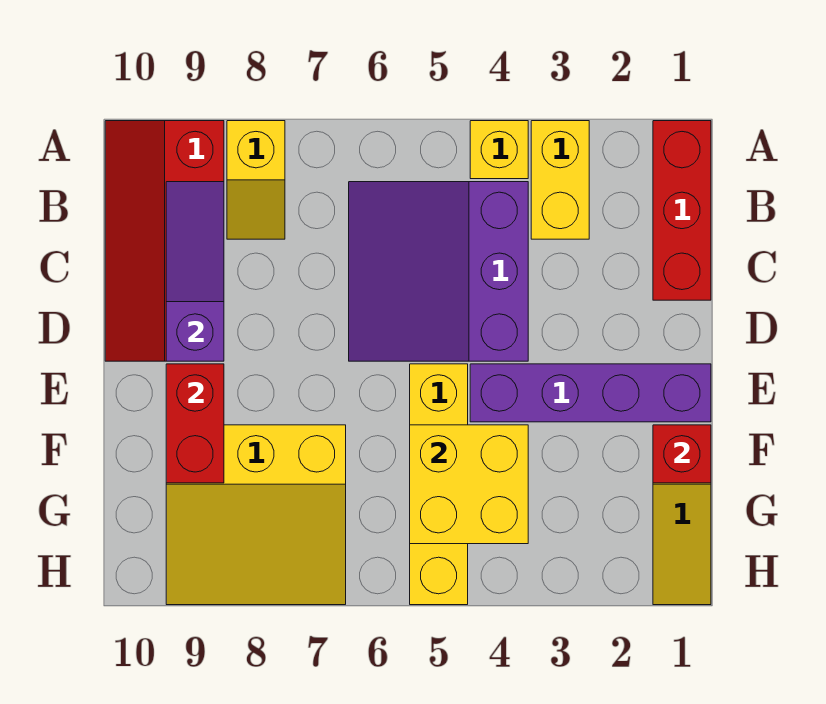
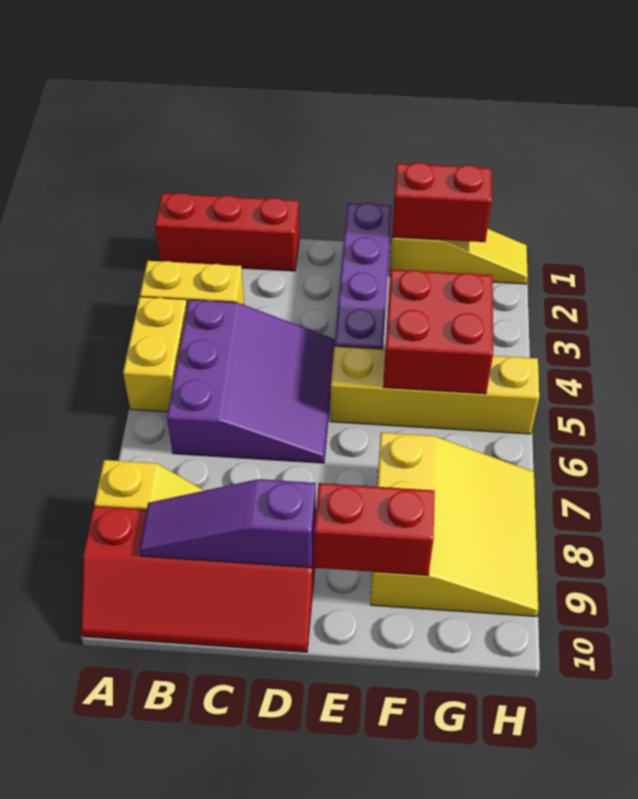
yellow brick A4 level 1 -> yellow brick A4:A5 level 1
purple slope B4:D6 level 1 top 4 -> purple slope B4:D6 level 1 top B
red brick F1 level 2 -> red brick F1:G1 level 2
yellow brick F4:G5 level 2 -> red brick F4:G5 level 2

